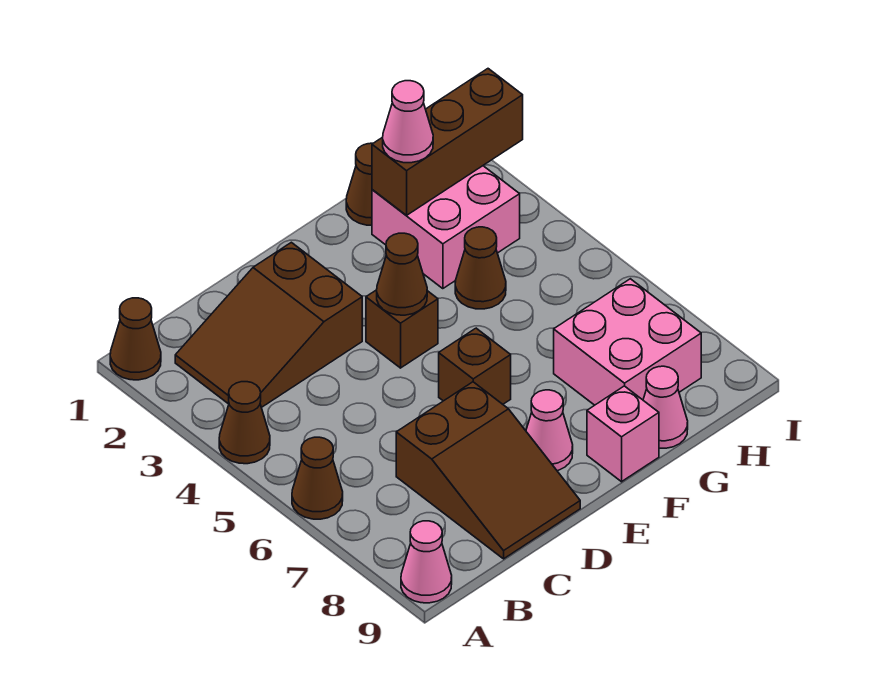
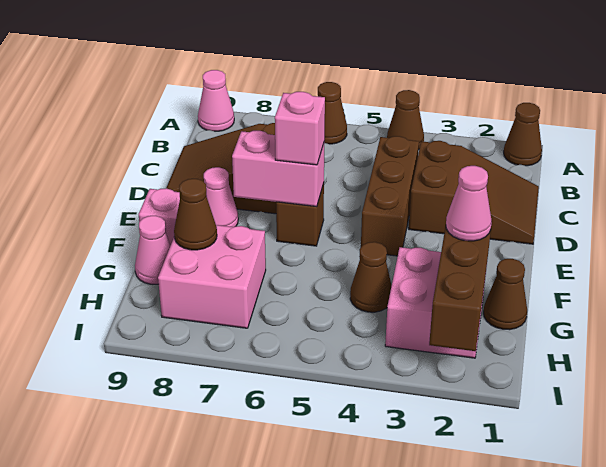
brown slope B2:D3 level 1 top D -> brown slope C1:D3 level 1 top 3
brown brick E4 level 1 -> brown brick C4:E4 level 1
brown cone E4 level 2 -> brown cone G8 level 2
none -> pink brick E6:E7 level 2
none -> pink brick E6 level 3

